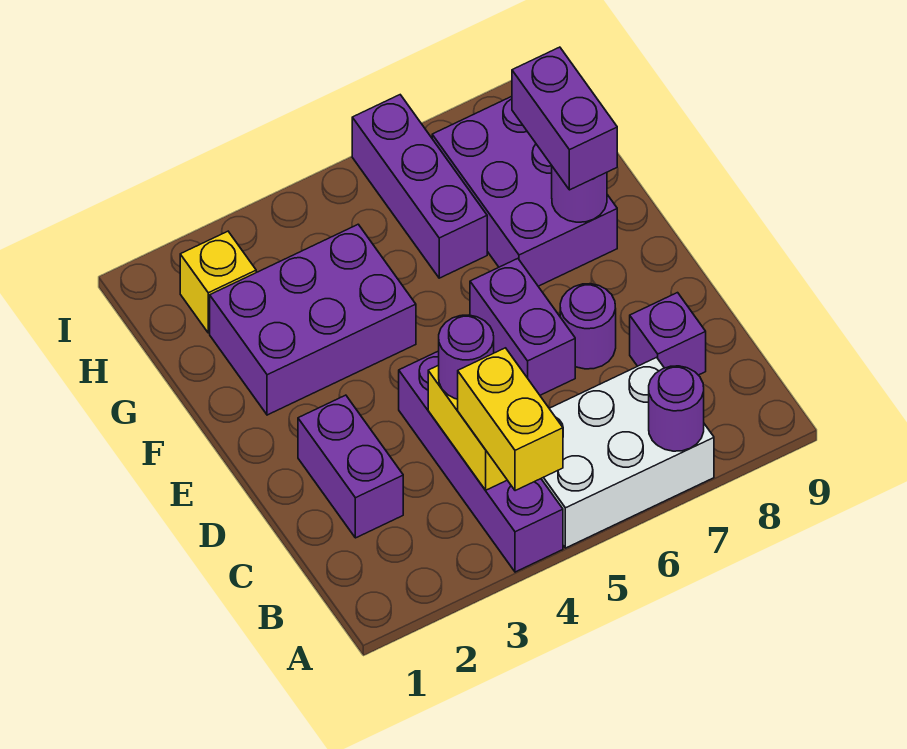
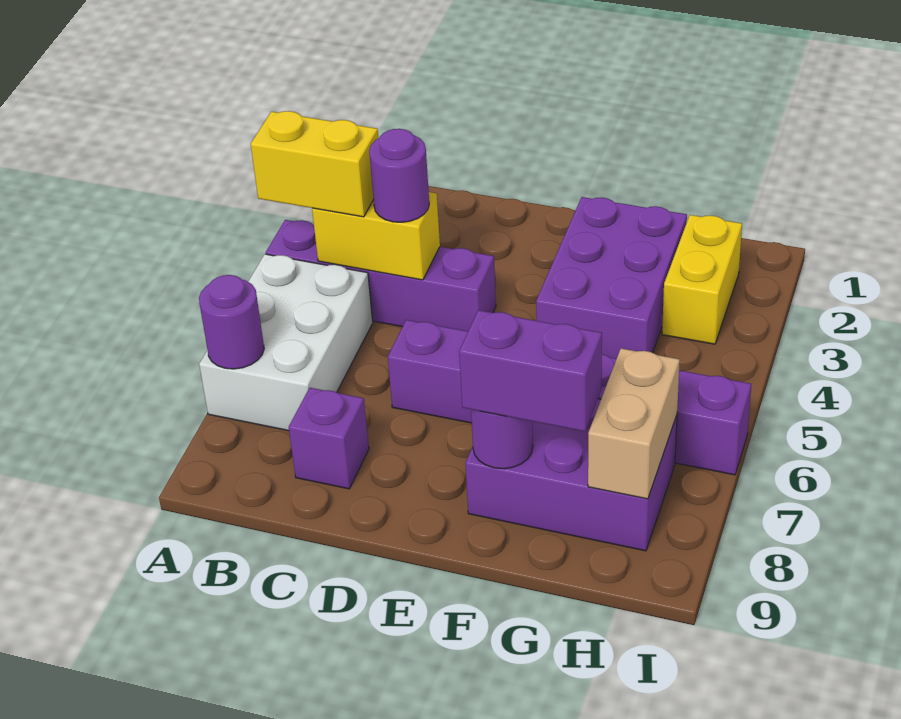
purple brick C2:D2 level 1 -> none
purple round brick D7 level 1 -> none
yellow brick H2 level 1 -> yellow brick H2:H3 level 1
none -> tan brick H7:H8 level 2

